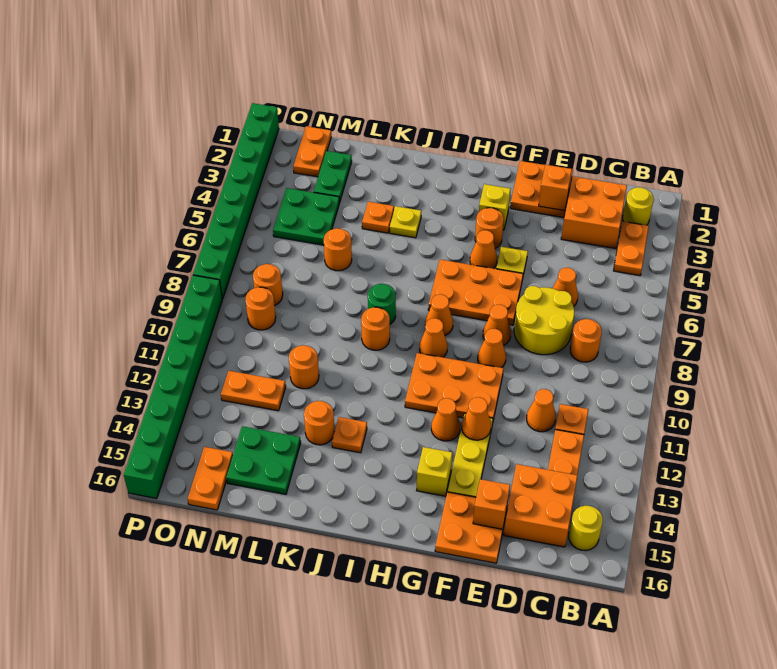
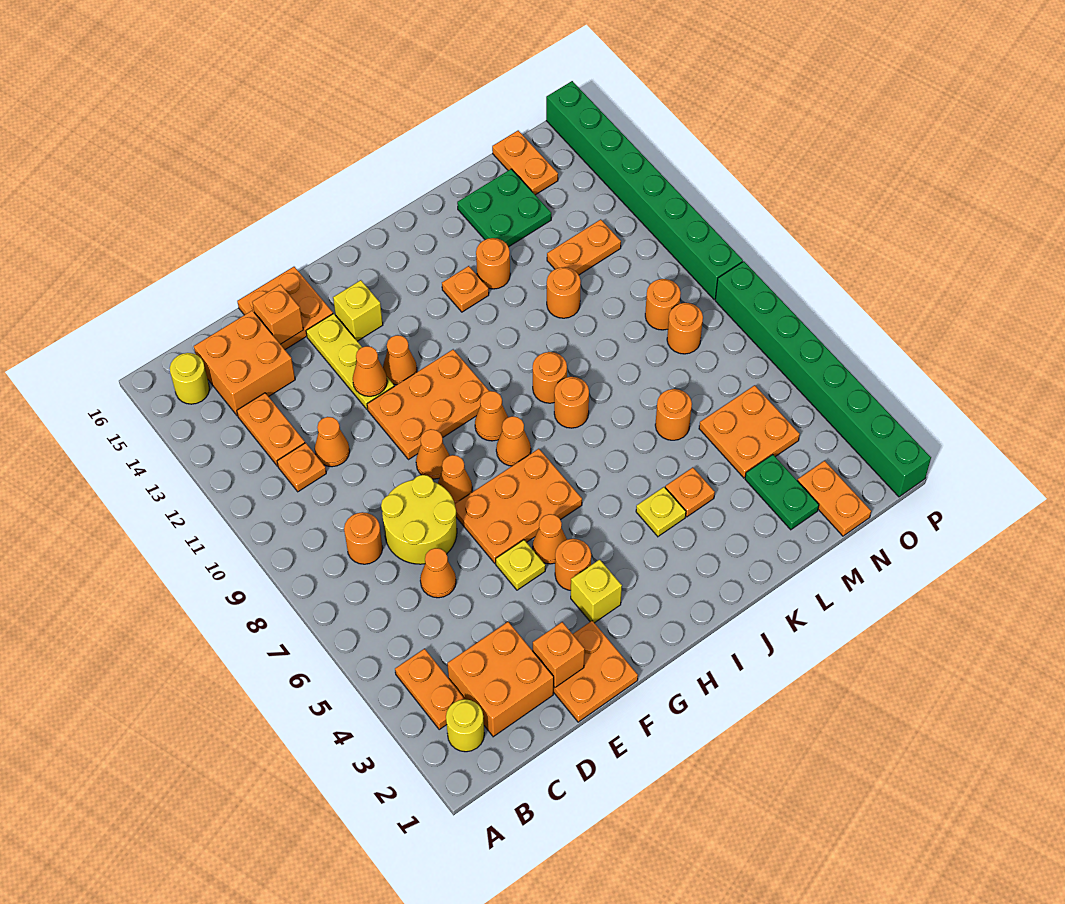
green round brick J8 level 1 -> orange round brick J8 level 1
green plate M4:N5 level 1 -> orange plate M4:N5 level 1

